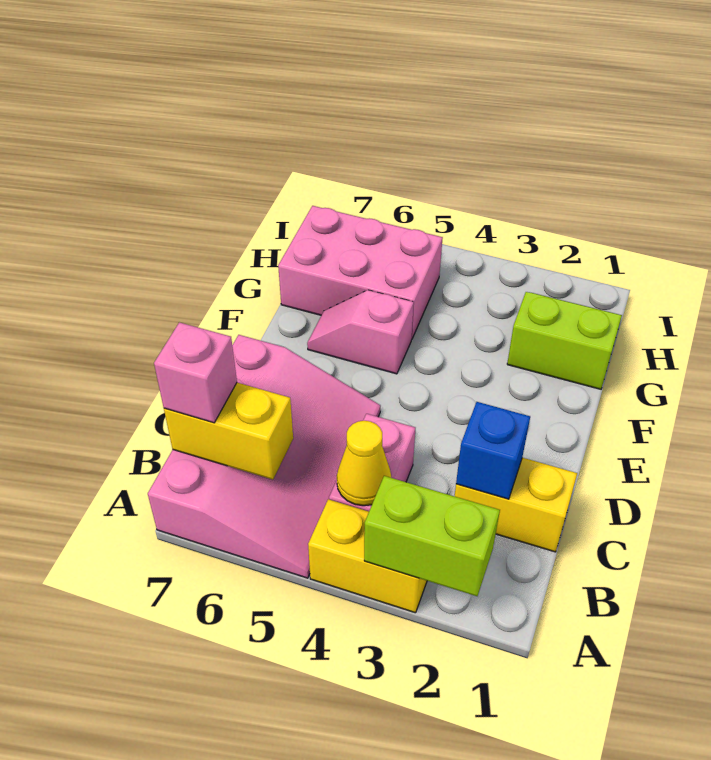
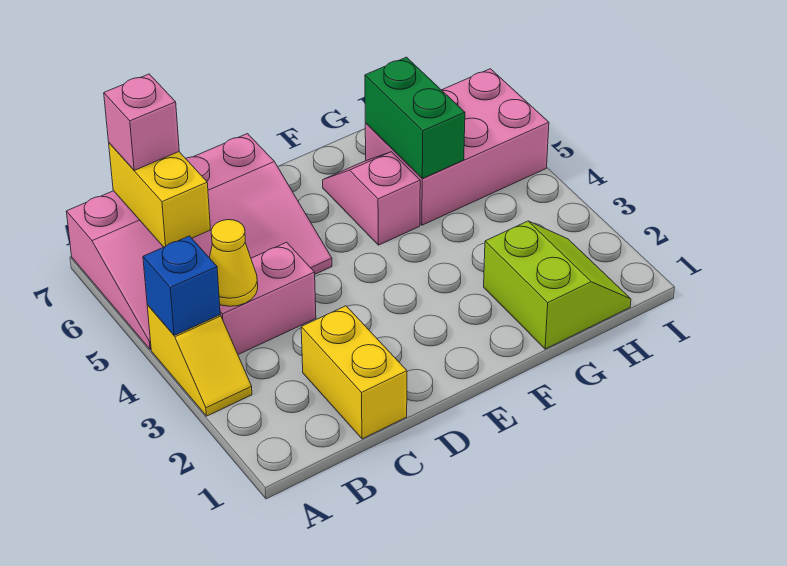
lime brick A2:A3 level 2 -> none
yellow brick A3:A4 level 1 -> yellow slope A3:A4 level 1 top 4
blue brick C2 level 2 -> blue brick A4 level 2
pink brick G5:H7 level 1 -> pink brick G5:I6 level 1
none -> green brick G5:G6 level 2

